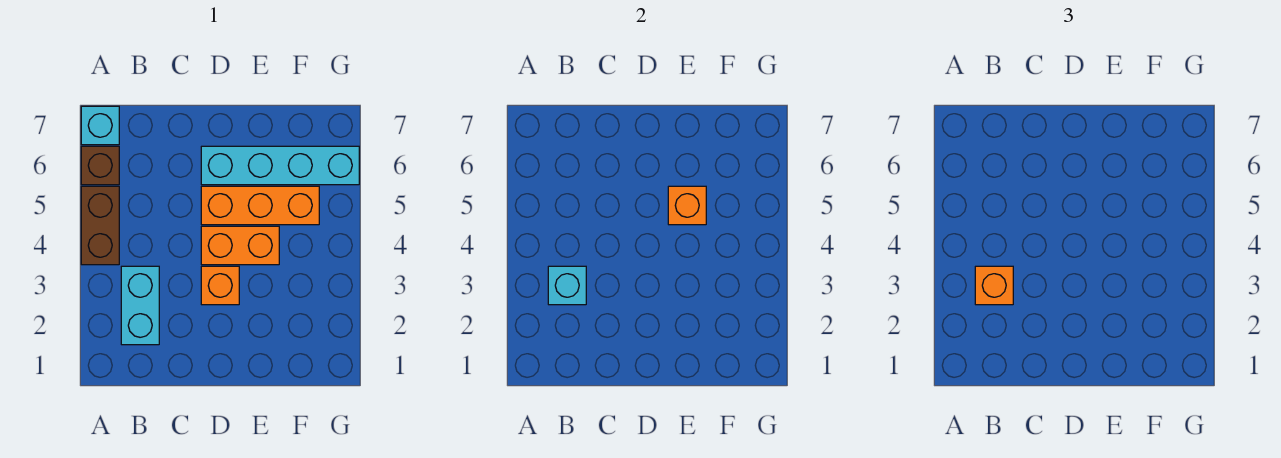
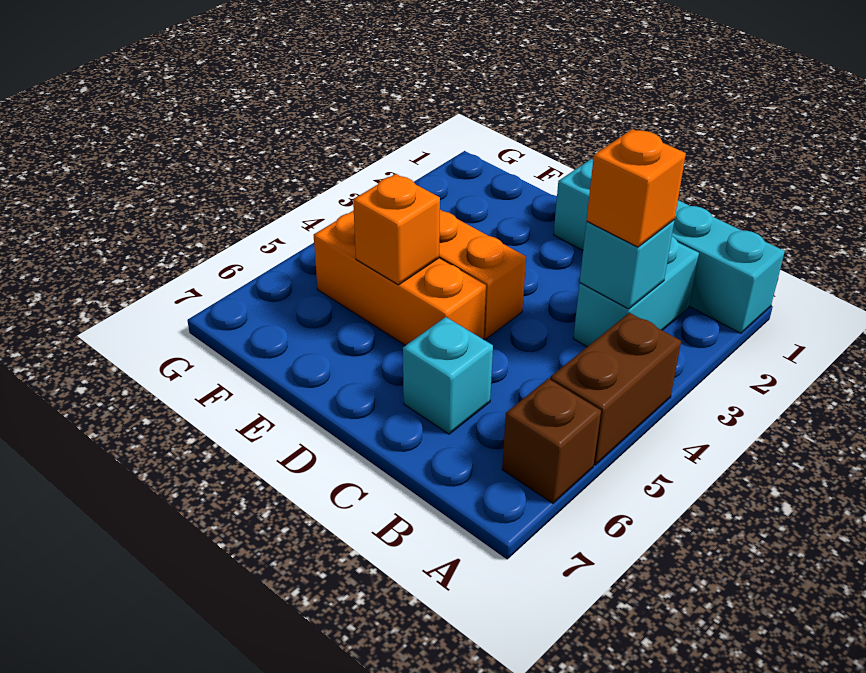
cyan brick A7 level 1 -> cyan brick C6 level 1
orange brick D3 level 1 -> none
cyan brick D6:G6 level 1 -> cyan brick A1:D1 level 1

